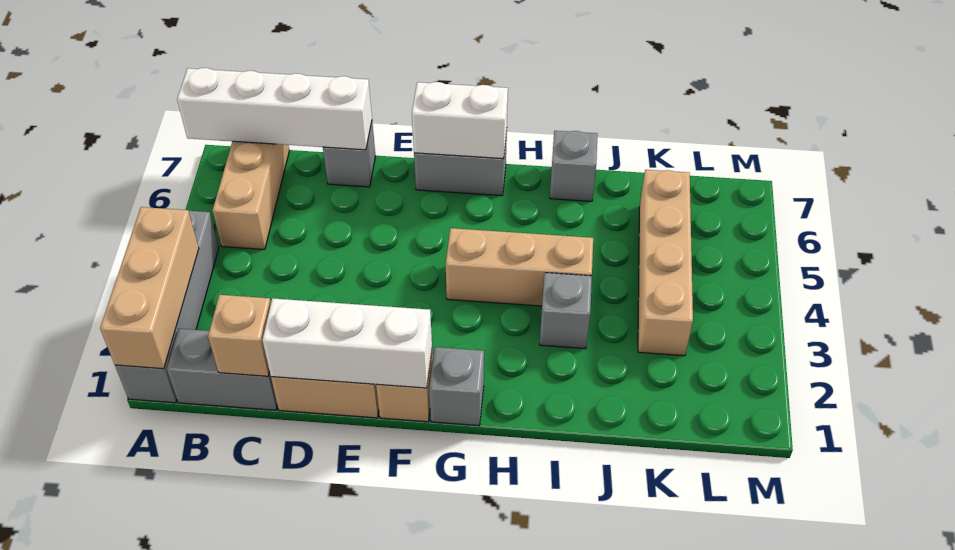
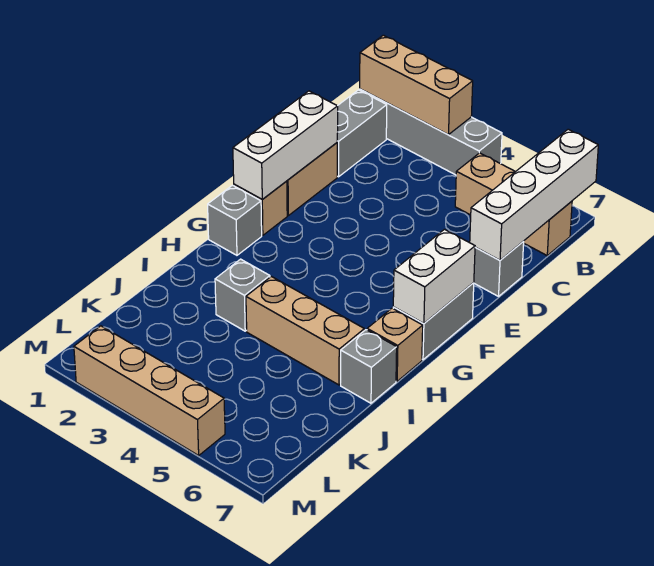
tan brick C1 level 2 -> tan brick H7 level 1
tan brick G4:I4 level 1 -> tan brick I4:I6 level 1
tan brick K3:K6 level 1 -> tan brick M2:M5 level 1

